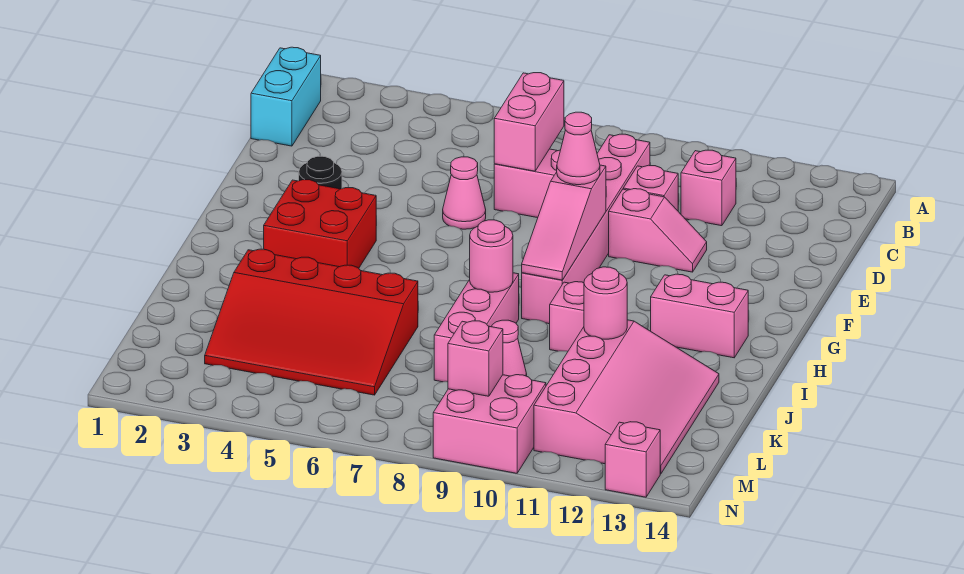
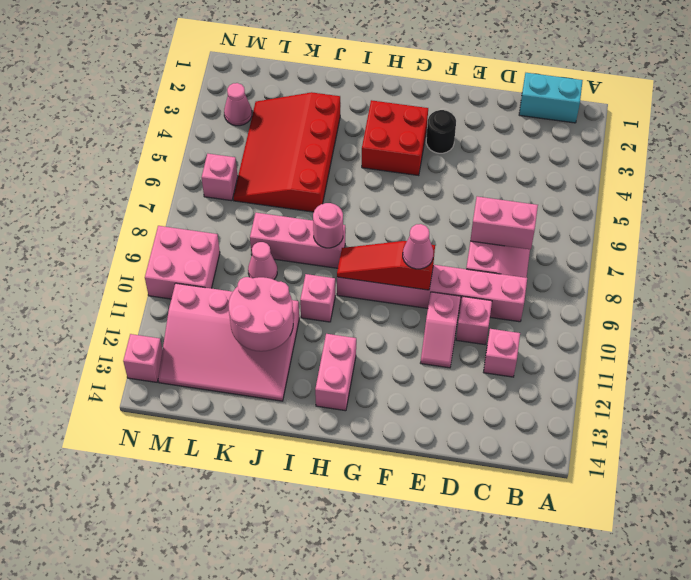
pink cone E6 level 1 -> pink cone M3 level 1
pink slope F9:H9 level 2 top F -> red slope F9:H9 level 2 top F
pink round brick J11 level 2 -> pink round brick J11:K12 level 2
pink brick M9 level 2 -> pink brick M6 level 1

